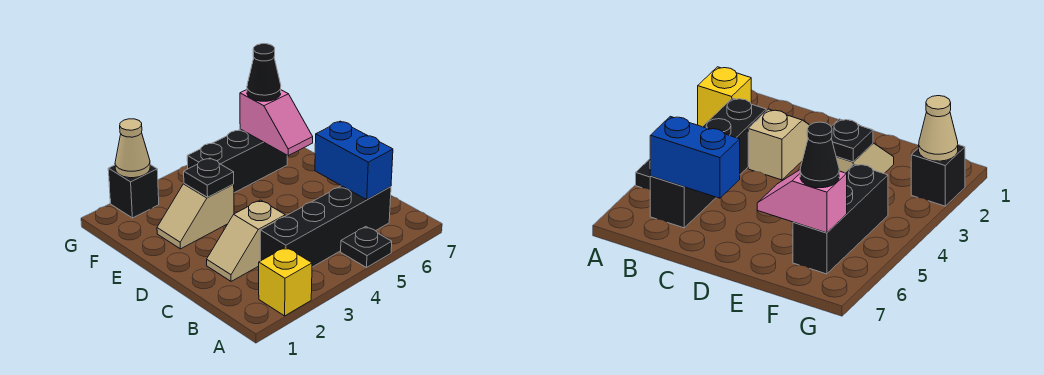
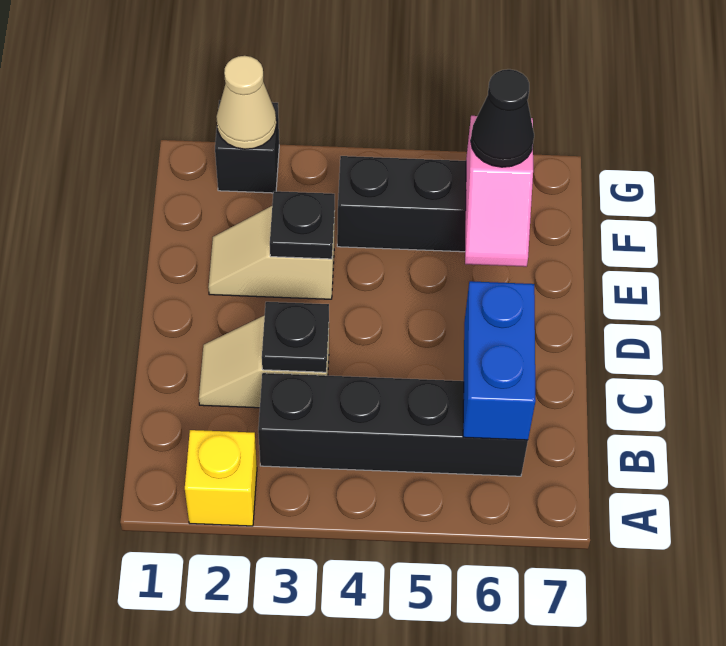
black plate A5 level 1 -> black plate C3 level 2

